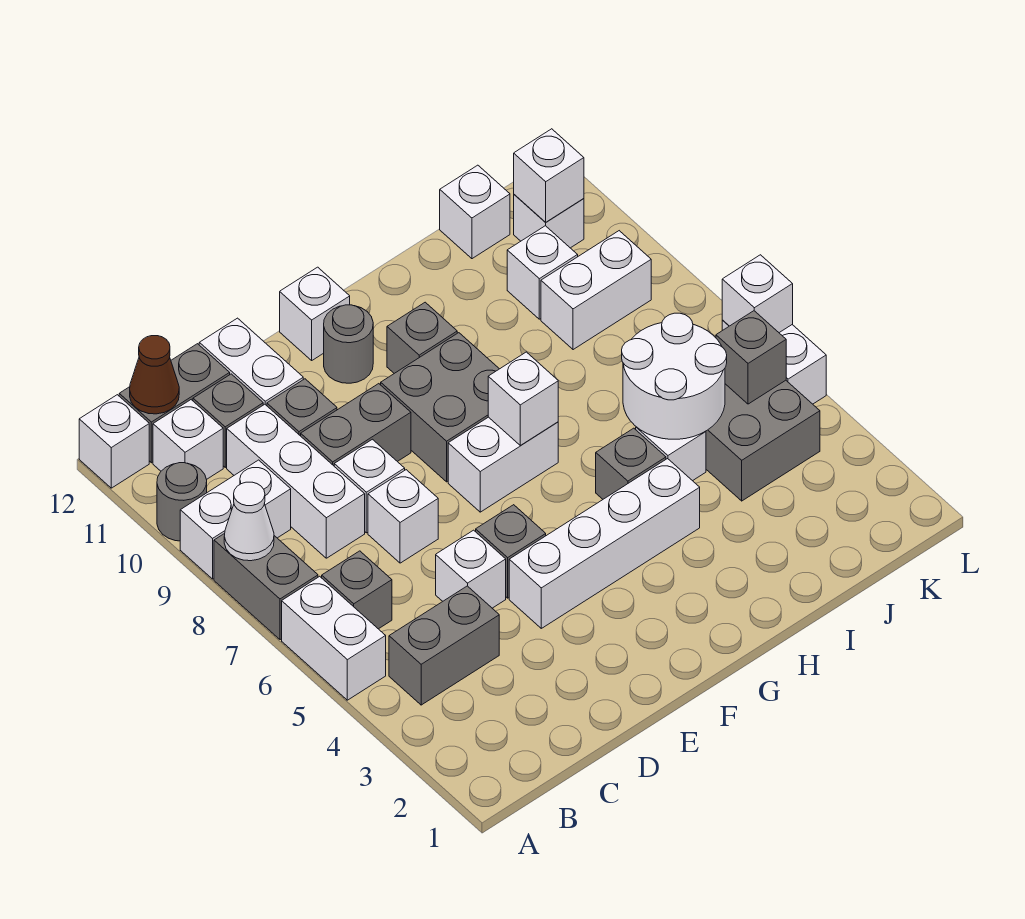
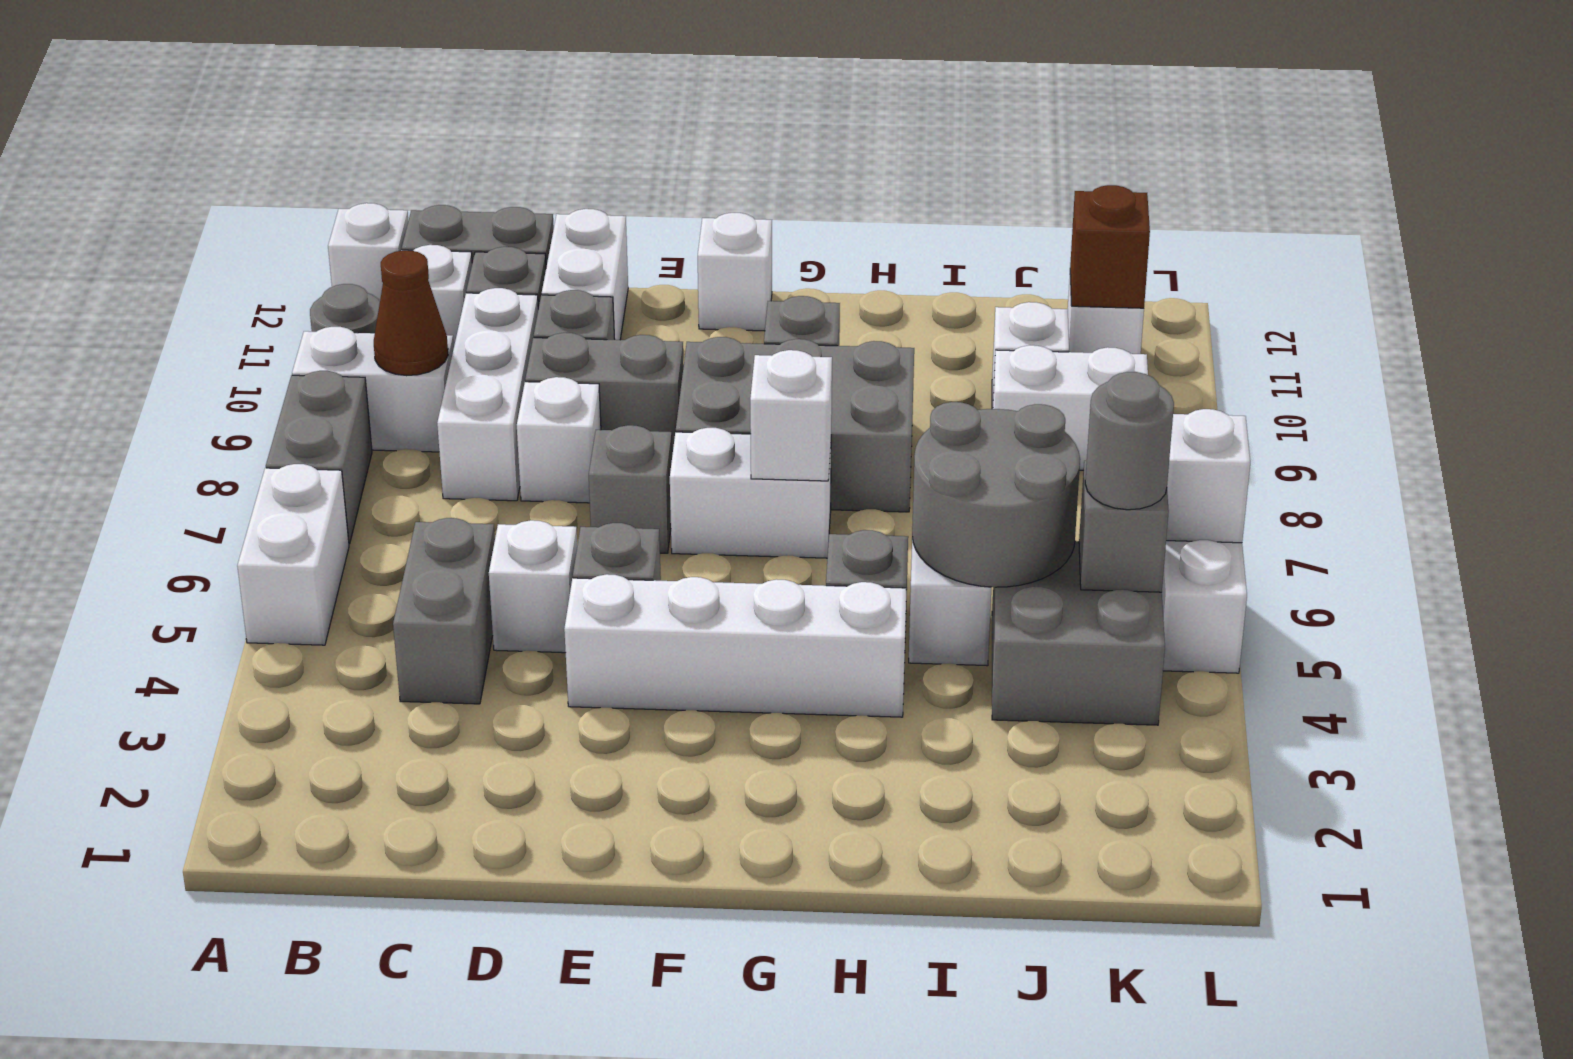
white cone A8 level 2 -> none
grey brick B4:C4 level 1 -> grey brick C4:C5 level 1
grey brick B6 level 1 -> grey brick E7 level 1
brown cone B12 level 2 -> brown cone B9 level 2
white brick D7 level 1 -> none
grey brick F8:G9 level 1 -> grey brick F8:H9 level 1
grey round brick F11 level 1 -> grey round brick K5 level 3
white round brick I5:J6 level 2 -> grey round brick I5:J6 level 2
white brick J12 level 1 -> none
white brick K11 level 2 -> brown brick K11 level 2

